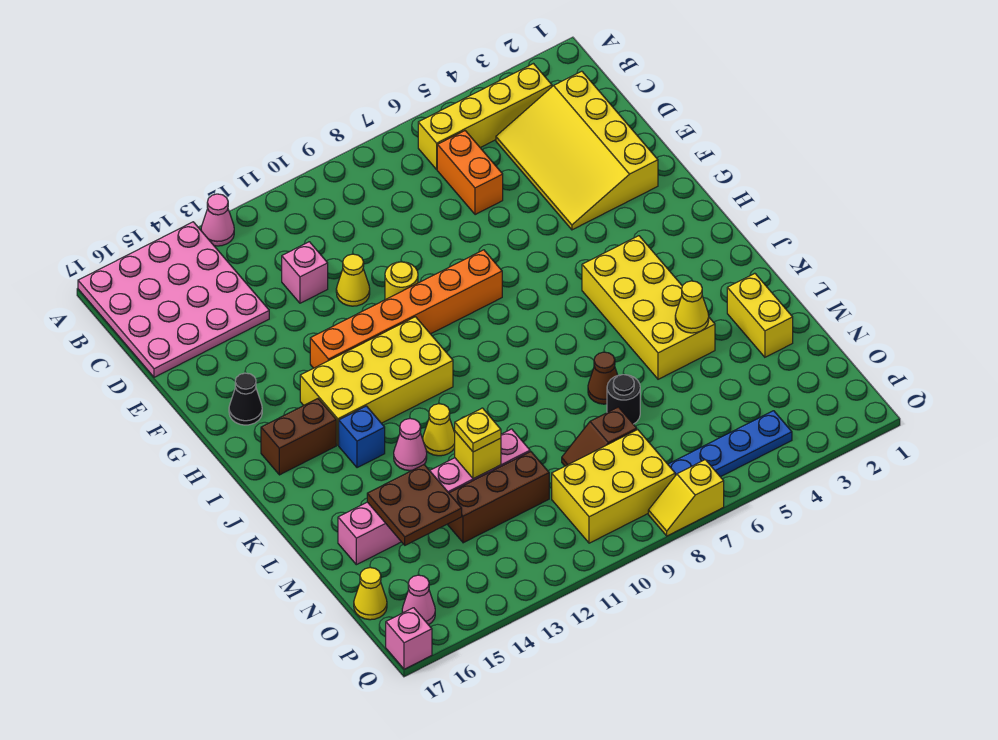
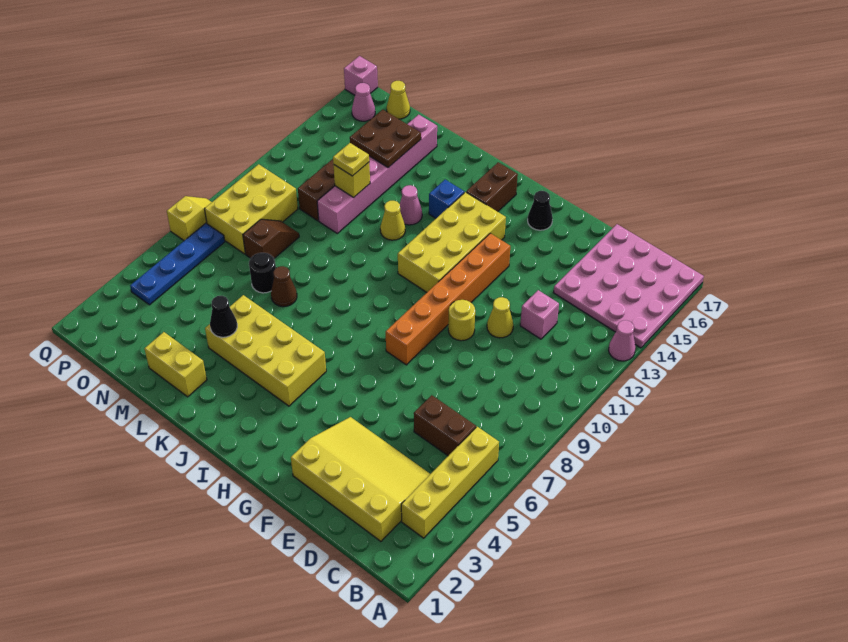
orange brick C6:D6 level 1 -> brown brick C6:D6 level 1
yellow cone L4 level 2 -> black cone L4 level 2

